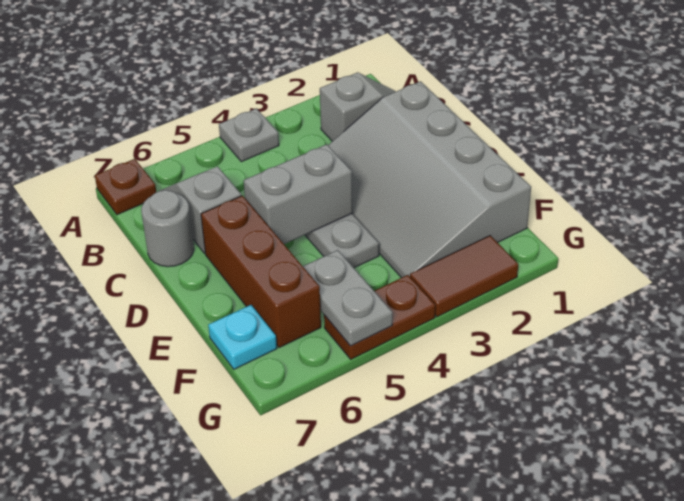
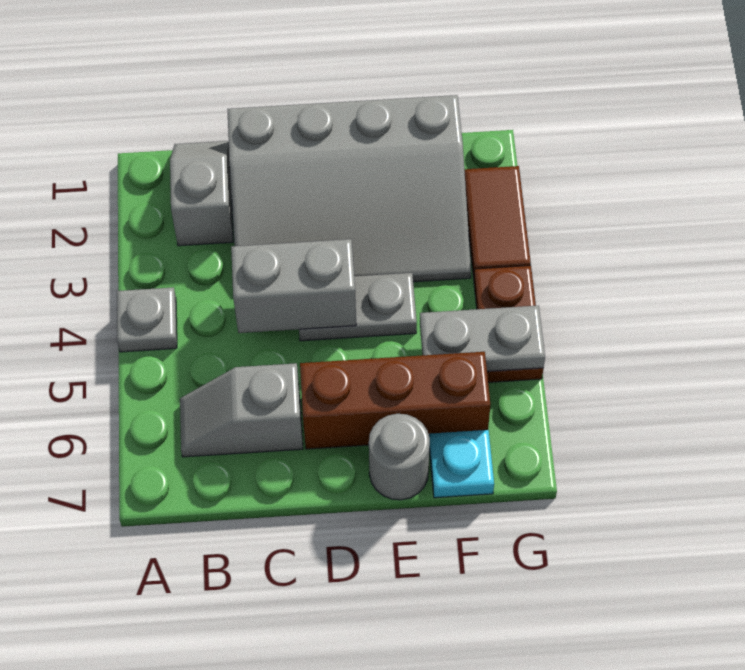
brown plate A7 level 1 -> none
grey round brick C7 level 1 -> grey round brick E7 level 1
grey brick D4:D5 level 2 -> grey brick C4:D4 level 2

